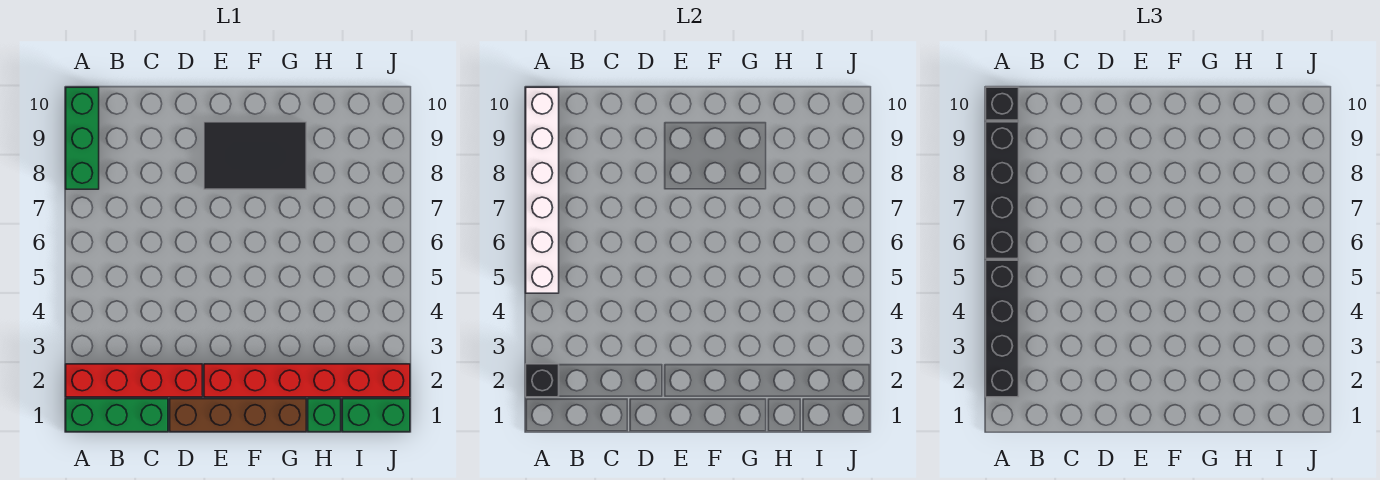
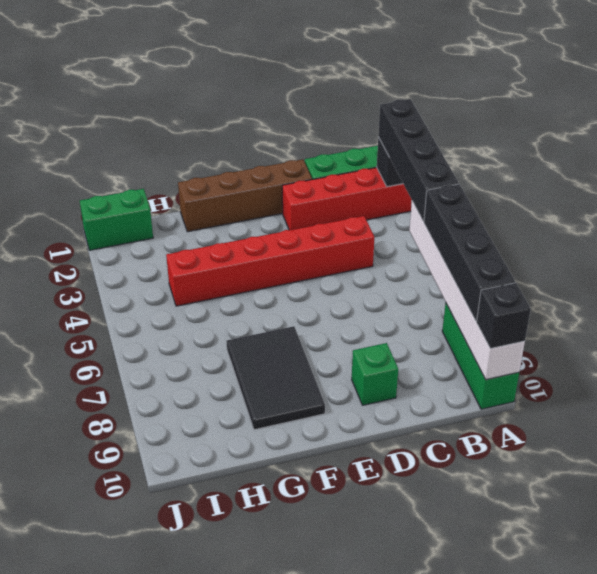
red brick E2:J2 level 1 -> red brick C4:H4 level 1
black tile E8:G9 level 1 -> black tile F7:G9 level 1
green brick H1 level 1 -> green brick D9 level 1

